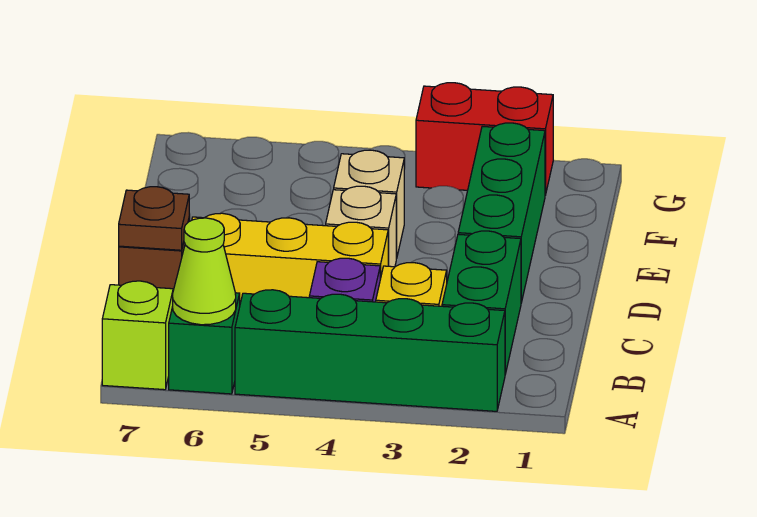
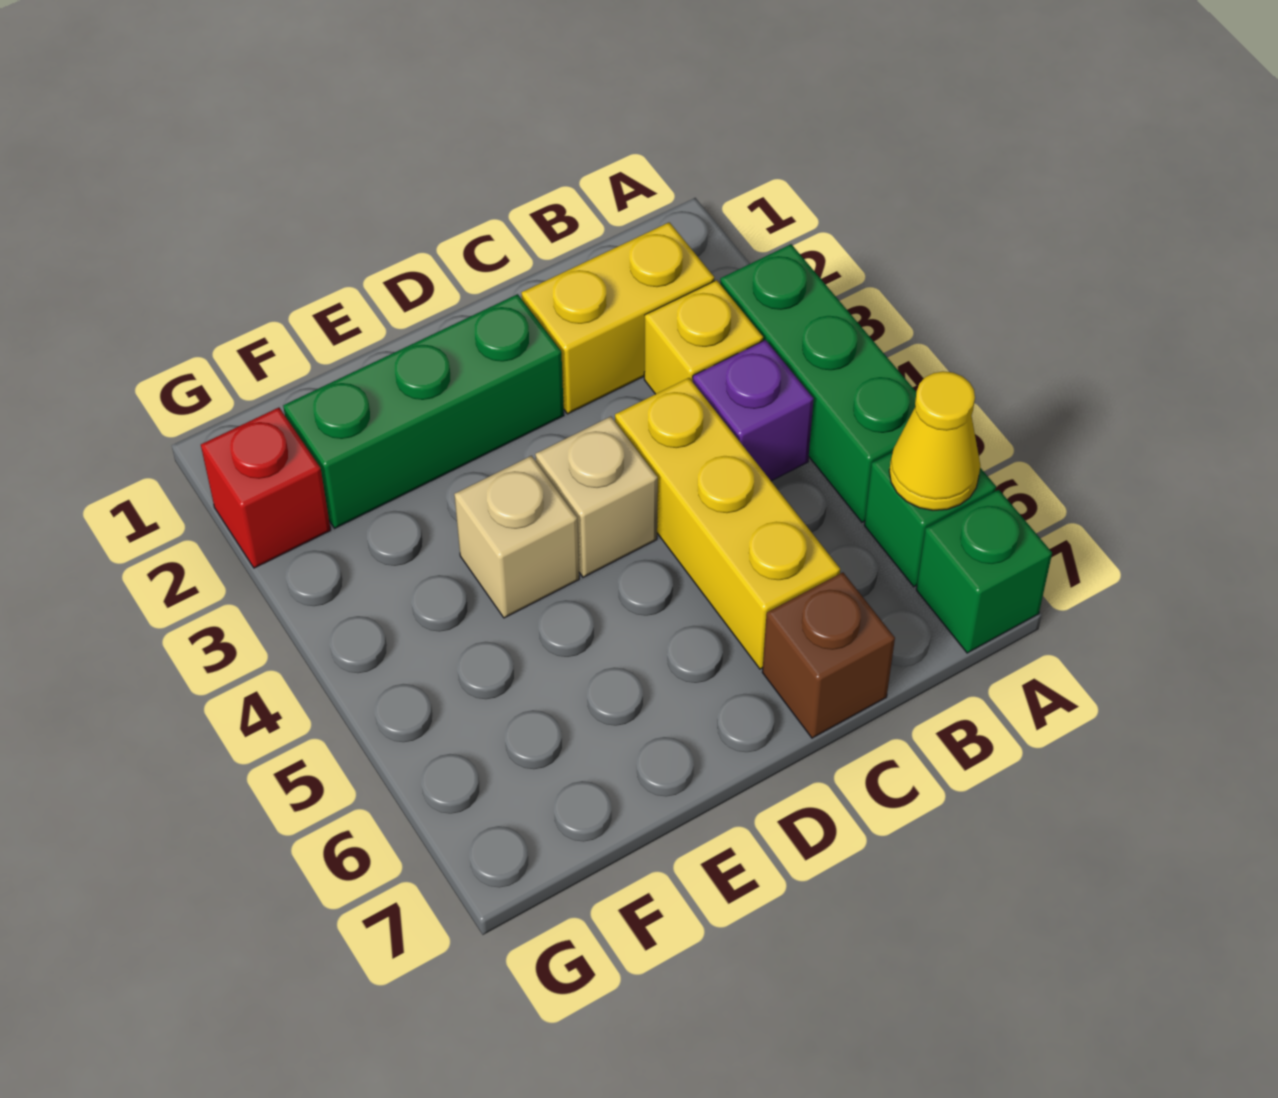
green brick A2:A5 level 1 -> green brick A3:A5 level 1
lime cone A6 level 2 -> yellow cone A6 level 2
lime brick A7 level 1 -> green brick A7 level 1
green brick B2:C2 level 1 -> yellow brick B2:C2 level 1
brown plate C7 level 2 -> none
red brick G2:G3 level 1 -> red brick G2 level 1

